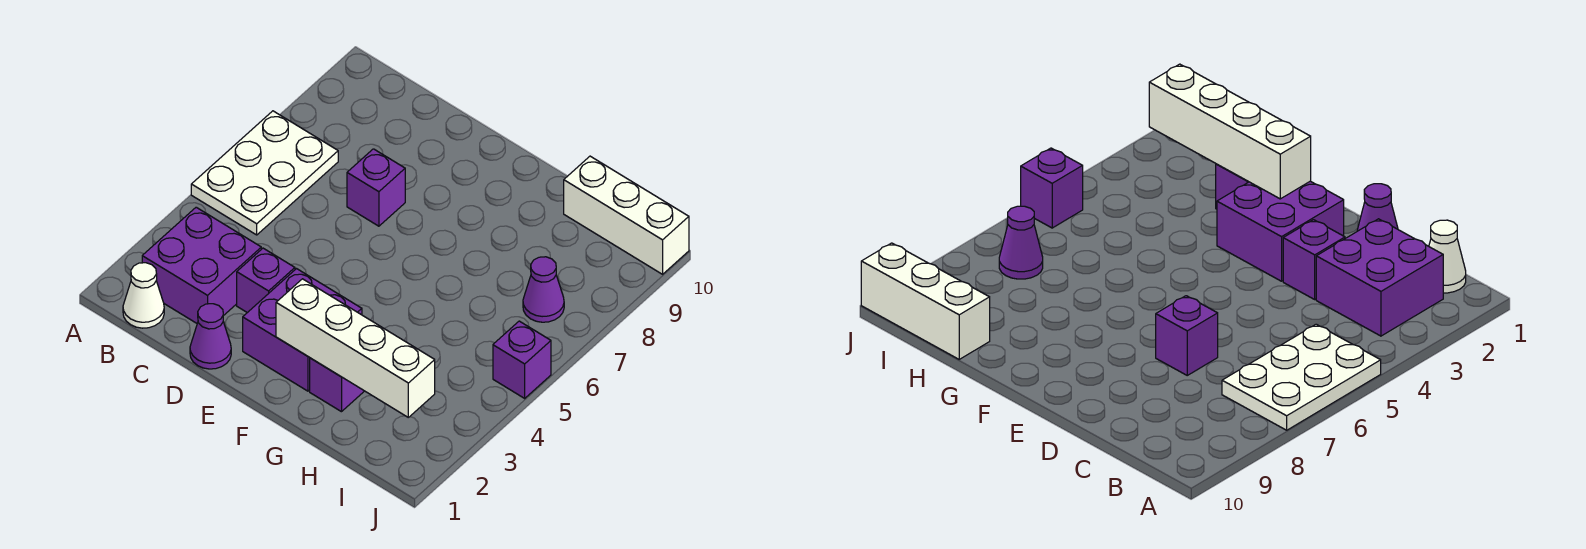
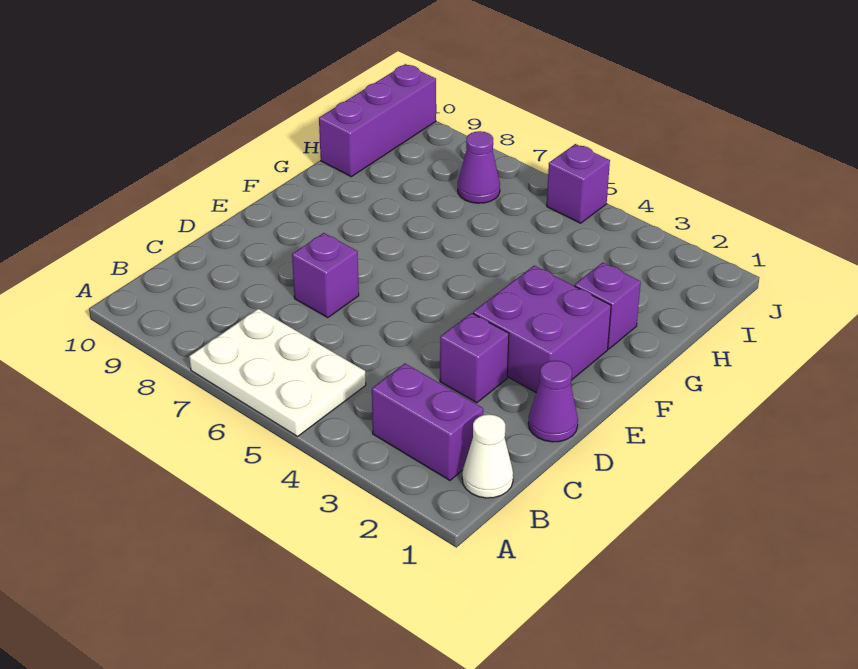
purple brick B2:C3 level 1 -> purple brick B2:B3 level 1
white brick F2:I2 level 2 -> none
white brick H10:J10 level 1 -> purple brick H10:J10 level 1

